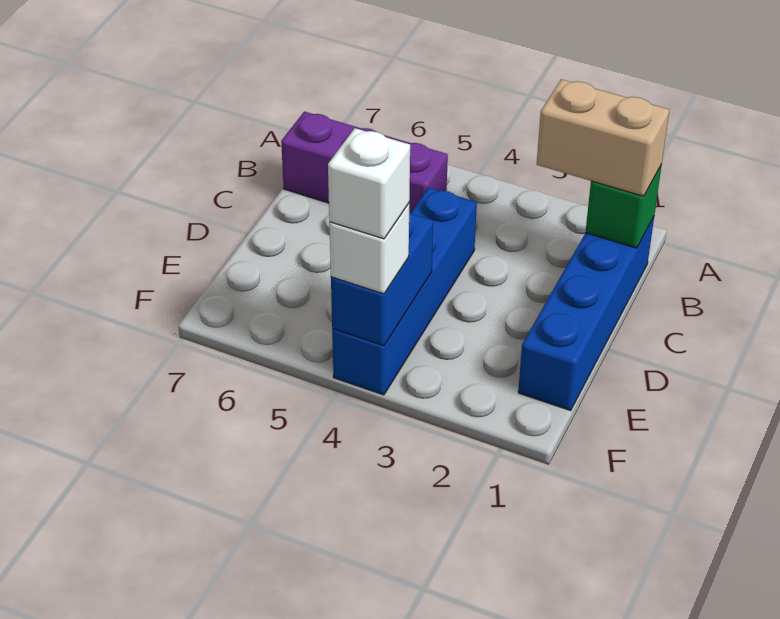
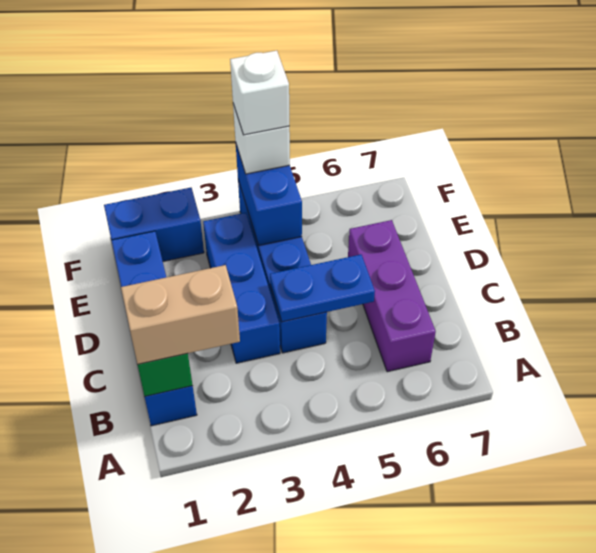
purple brick B5:B7 level 1 -> purple brick B6:D6 level 1
none -> blue brick C3:E3 level 1
none -> blue plate C4:C5 level 2
none -> blue brick F1:F2 level 1

